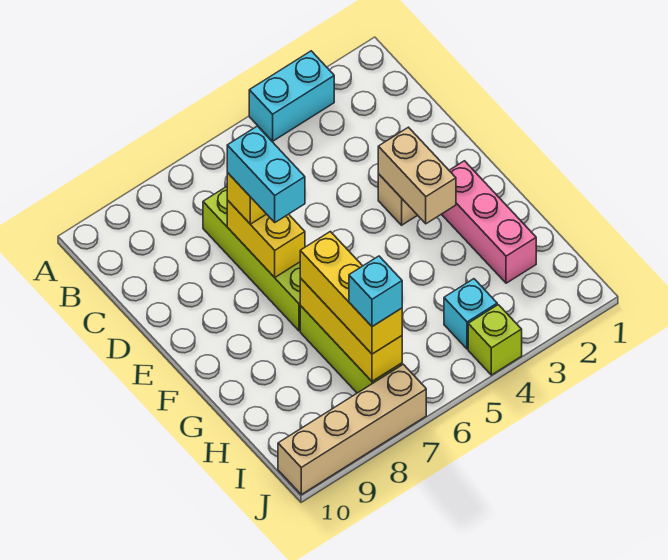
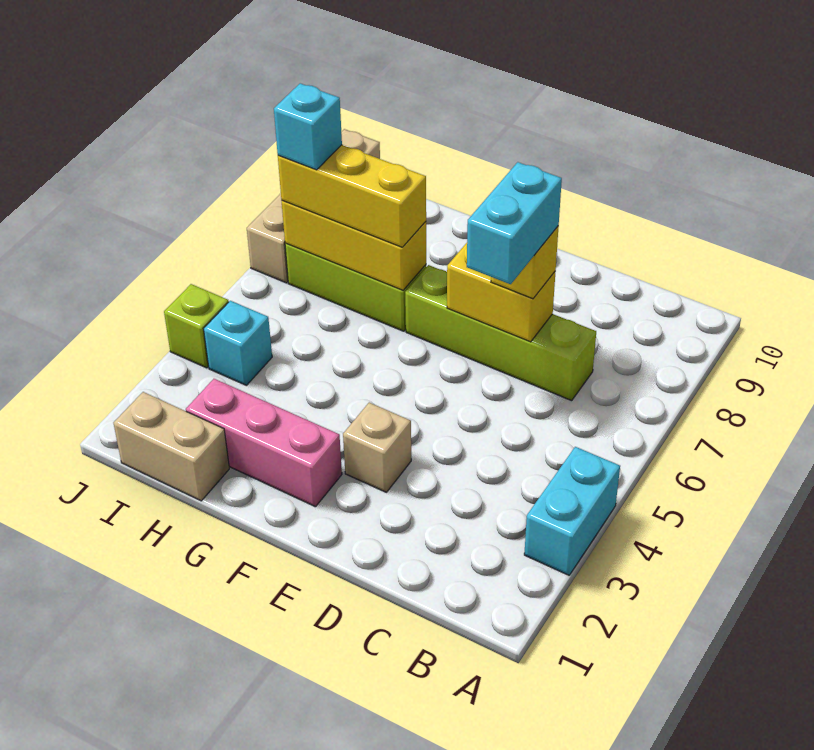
cyan brick D7:E7 level 4 -> cyan brick D6:D7 level 4
tan brick E3:F3 level 2 -> tan brick H1:I1 level 1

